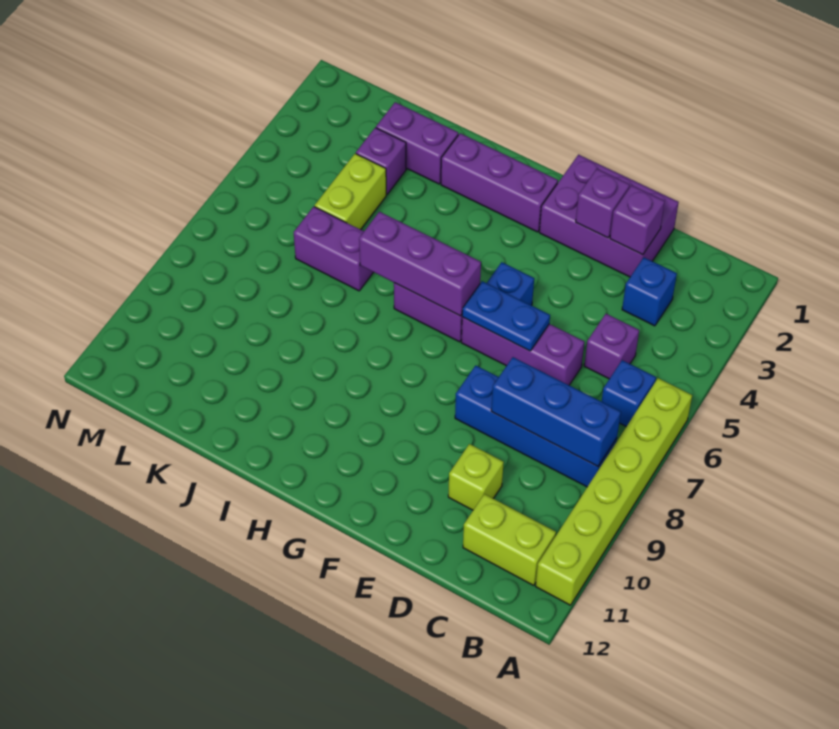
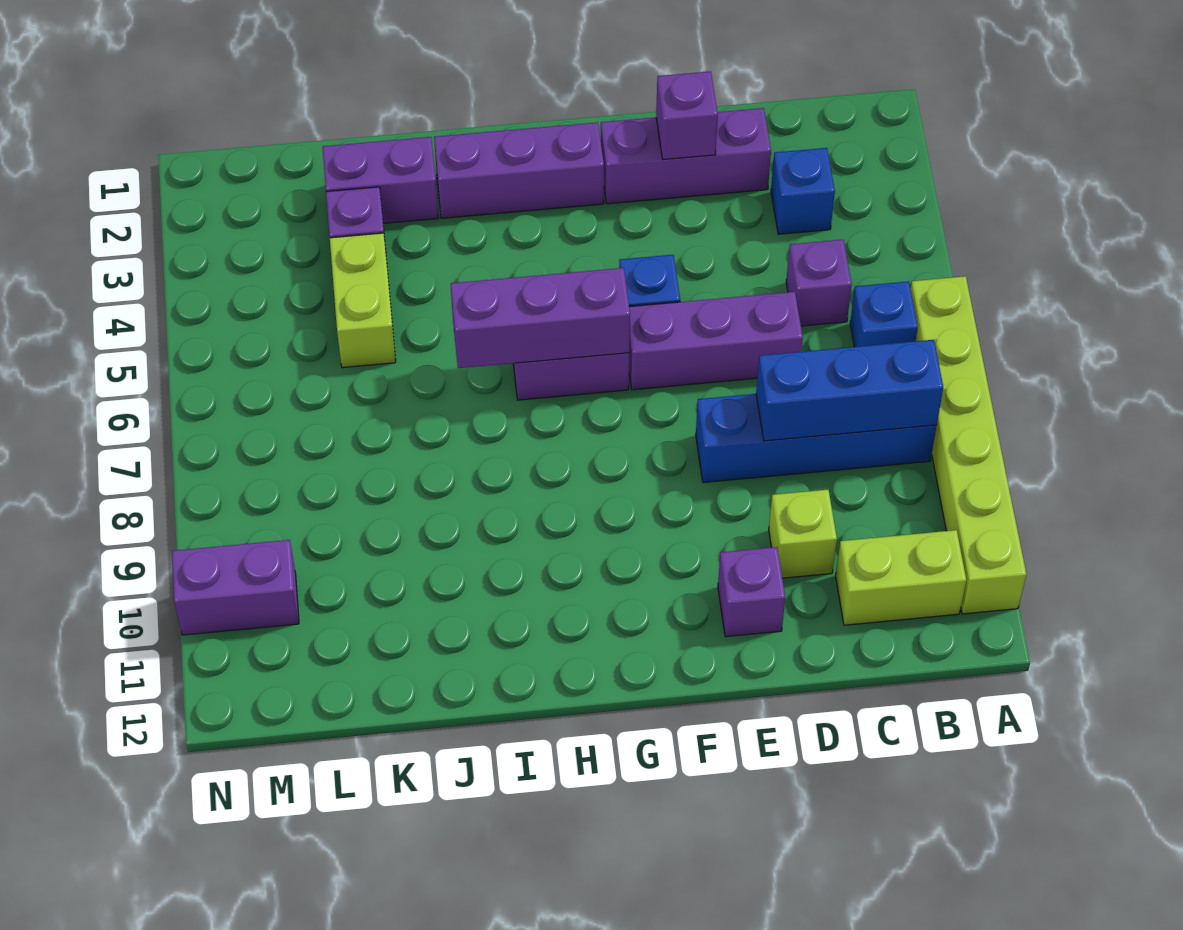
purple brick D1:F2 level 1 -> purple brick D2:F2 level 1
purple brick D2 level 2 -> purple brick E11 level 1
blue plate E6:F6 level 2 -> none
purple brick J6:K6 level 1 -> purple brick M10:N10 level 1

